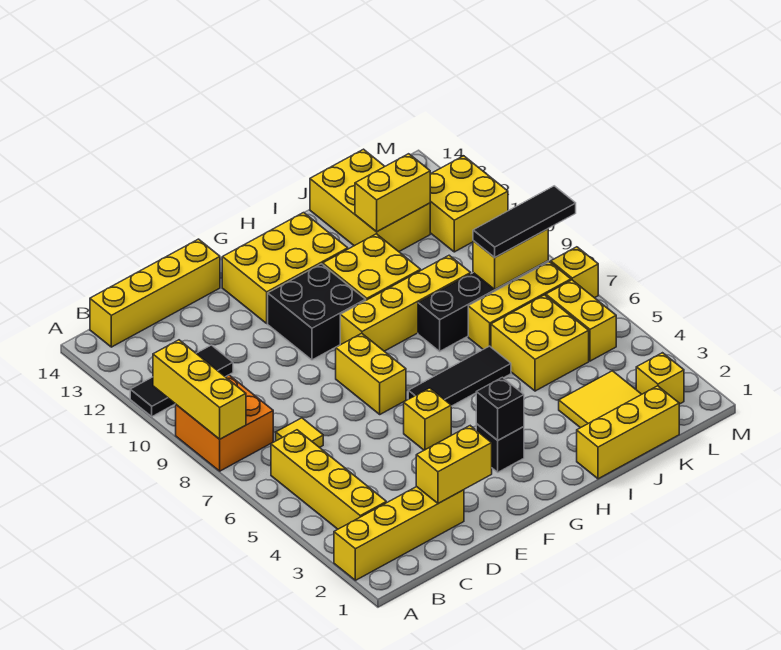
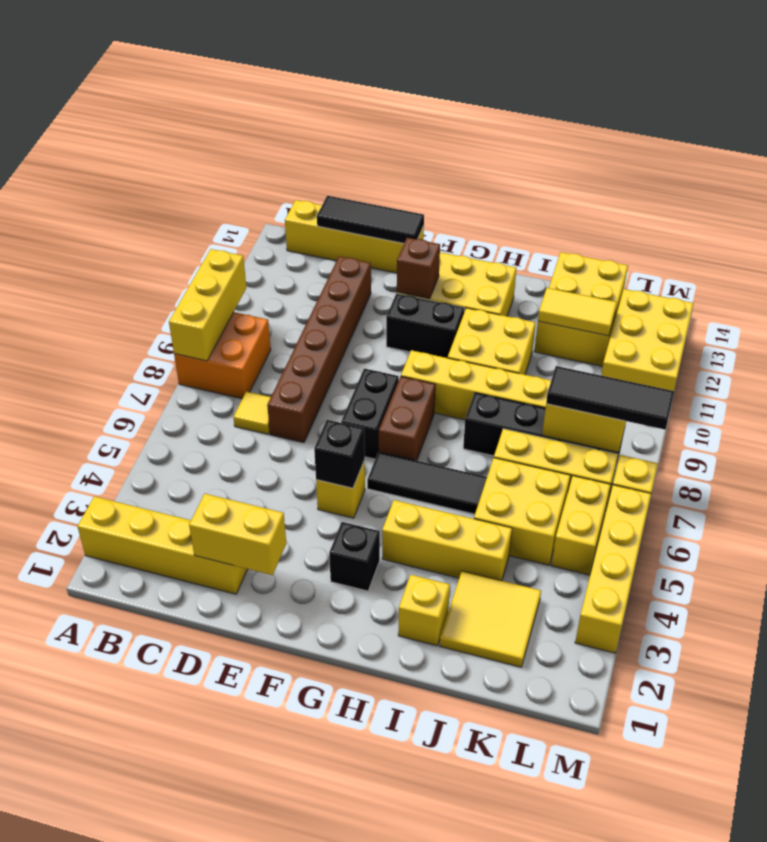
black tile A11:C11 level 1 -> black tile C14:E14 level 2
yellow brick B3:B6 level 1 -> yellow brick M3:M6 level 1
none -> brown brick D7:D12 level 1
yellow brick F7:F8 level 1 -> black brick F7:F8 level 1
black brick F10:G11 level 1 -> black brick F11:G11 level 1
none -> brown brick F12 level 2
black brick G3 level 2 -> black brick F5 level 2
none -> brown brick G7:G8 level 1
yellow brick I1:K1 level 1 -> yellow brick H4:J4 level 1
yellow brick J12:K12 level 2 -> yellow tile J12:K12 level 2
yellow brick L2 level 1 -> yellow brick I2 level 1
yellow brick L11:M12 level 1 -> yellow brick L11:M13 level 1

